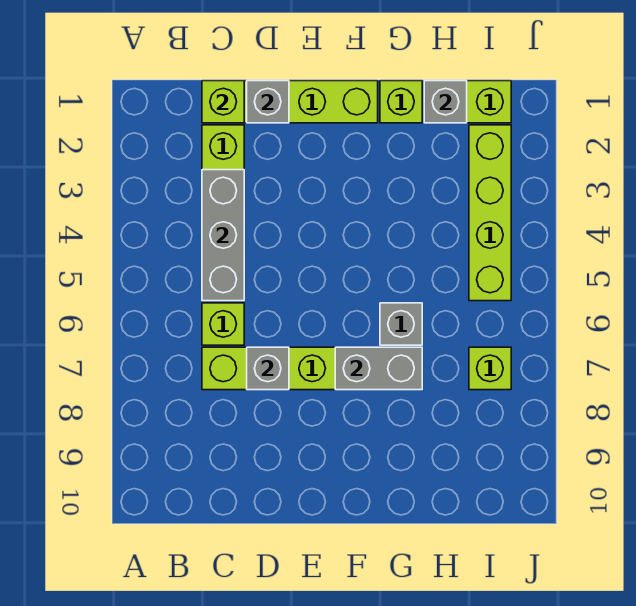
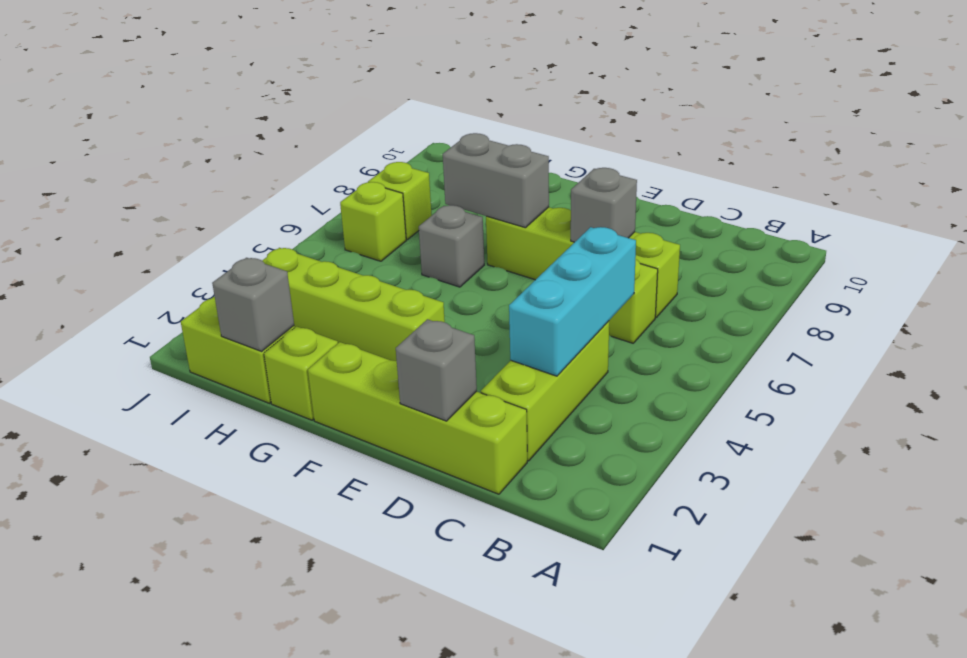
lime brick C1 level 2 -> lime brick I6 level 1
grey brick C3:C5 level 2 -> cyan brick C3:C5 level 2
lime brick I2:I5 level 1 -> lime brick F3:I3 level 1

